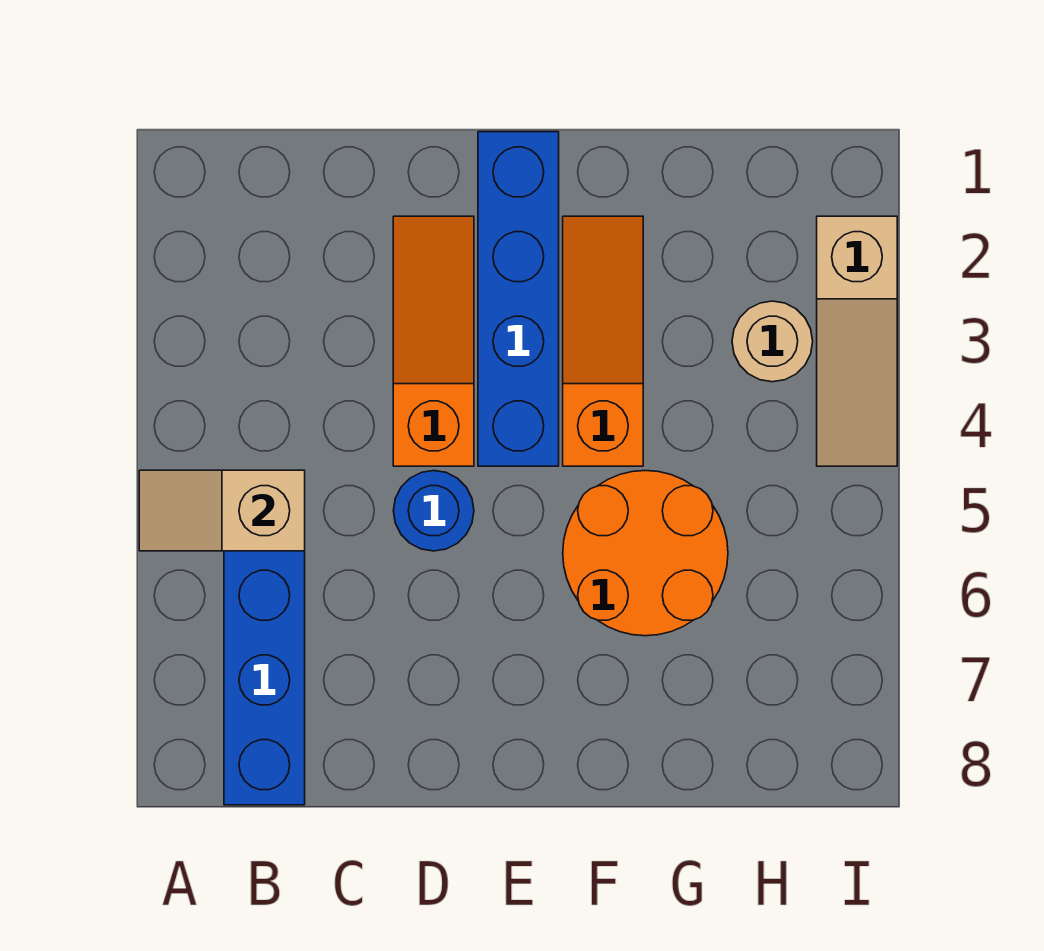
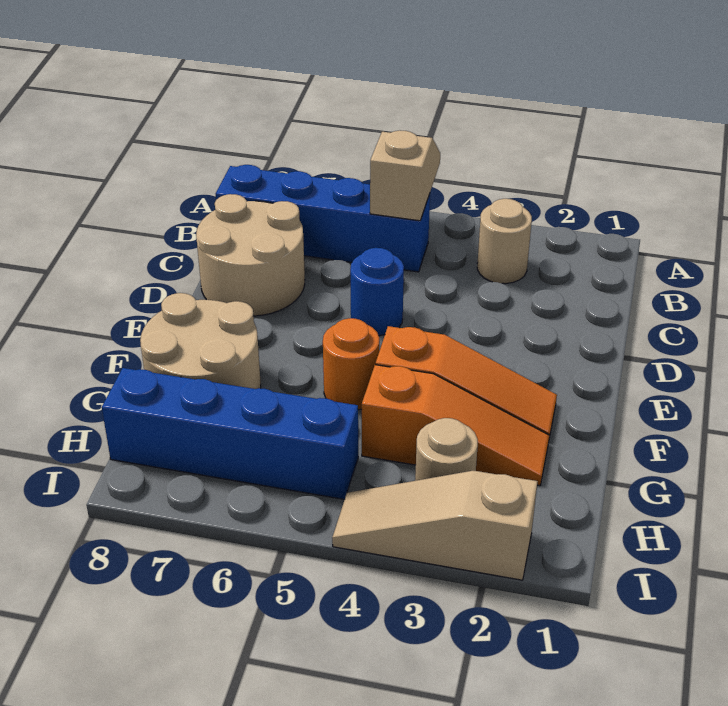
none -> tan round brick B3 level 1
none -> tan round brick C7:D8 level 1
orange slope D2:D4 level 1 top 4 -> orange slope G2:G4 level 1 top 4
blue brick E1:E4 level 1 -> blue brick H5:H8 level 1
orange round brick F5:G6 level 1 -> orange round brick F5 level 1
none -> tan round brick F7:G8 level 1

